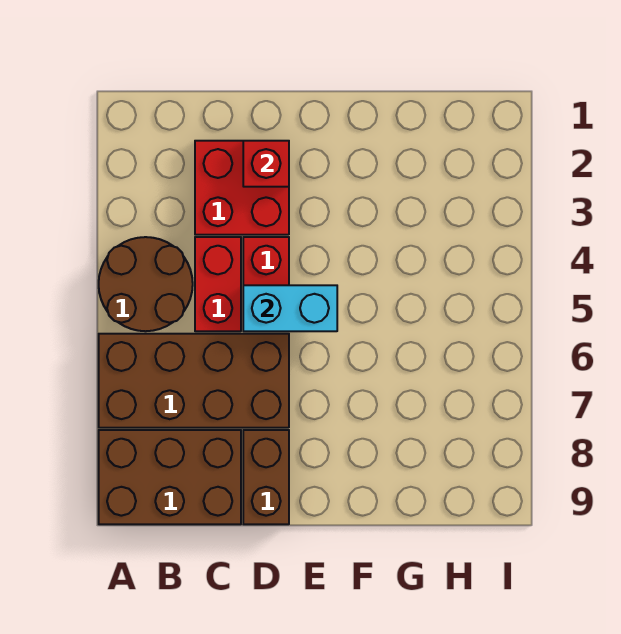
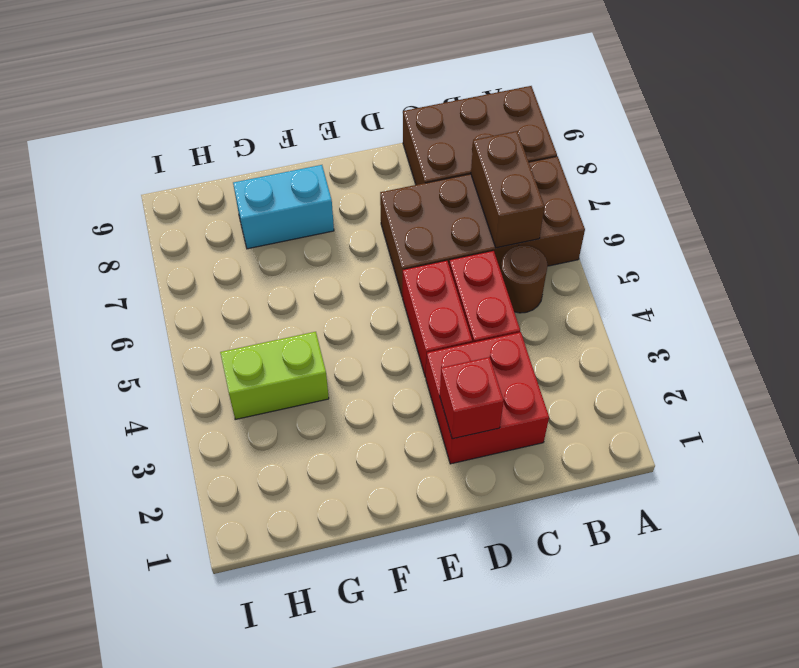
brown round brick A4:B5 level 1 -> brown round brick B5 level 1
cyan brick D5:E5 level 2 -> cyan brick F8:G8 level 1
brown brick D8:D9 level 1 -> brown brick B6:B7 level 2
none -> lime brick G4:H4 level 1

